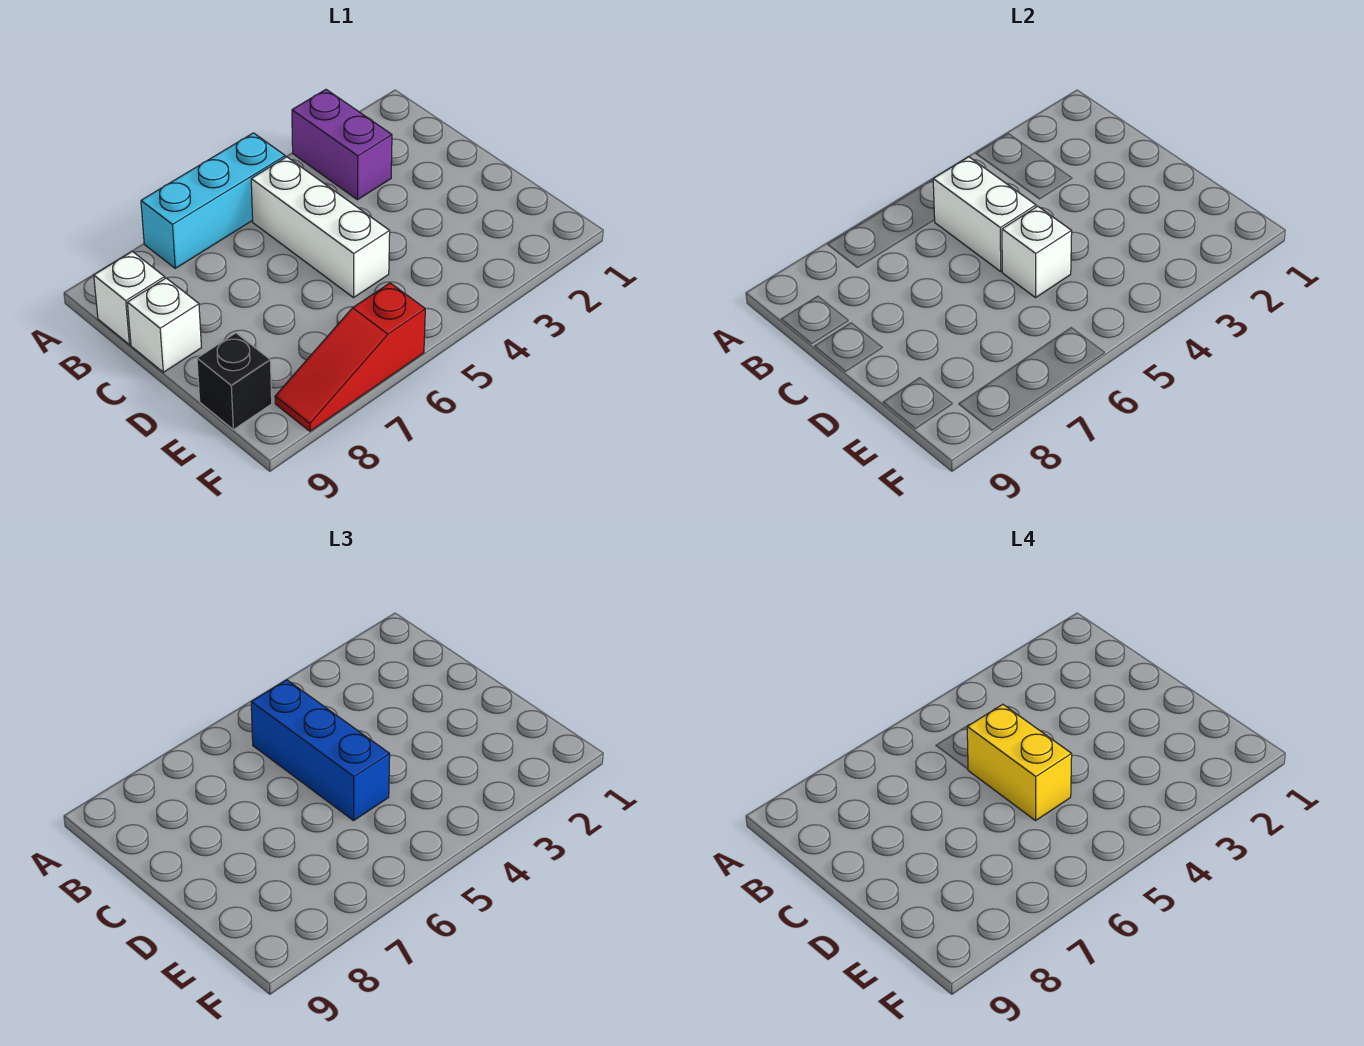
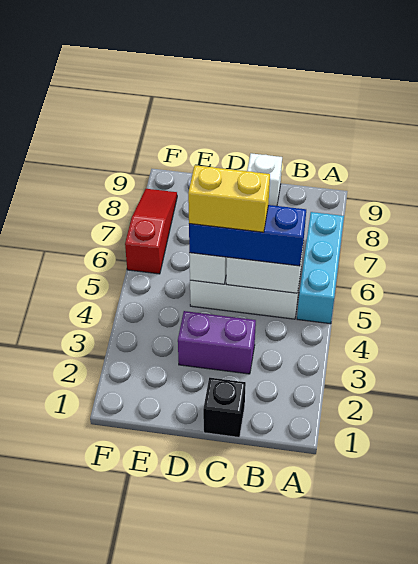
purple brick A3:B3 level 1 -> purple brick C3:D3 level 1
white brick B9 level 1 -> none
black brick E9 level 1 -> black brick C1 level 1

